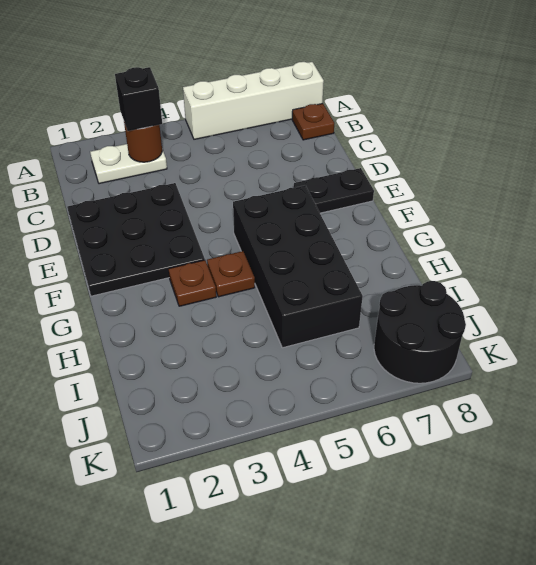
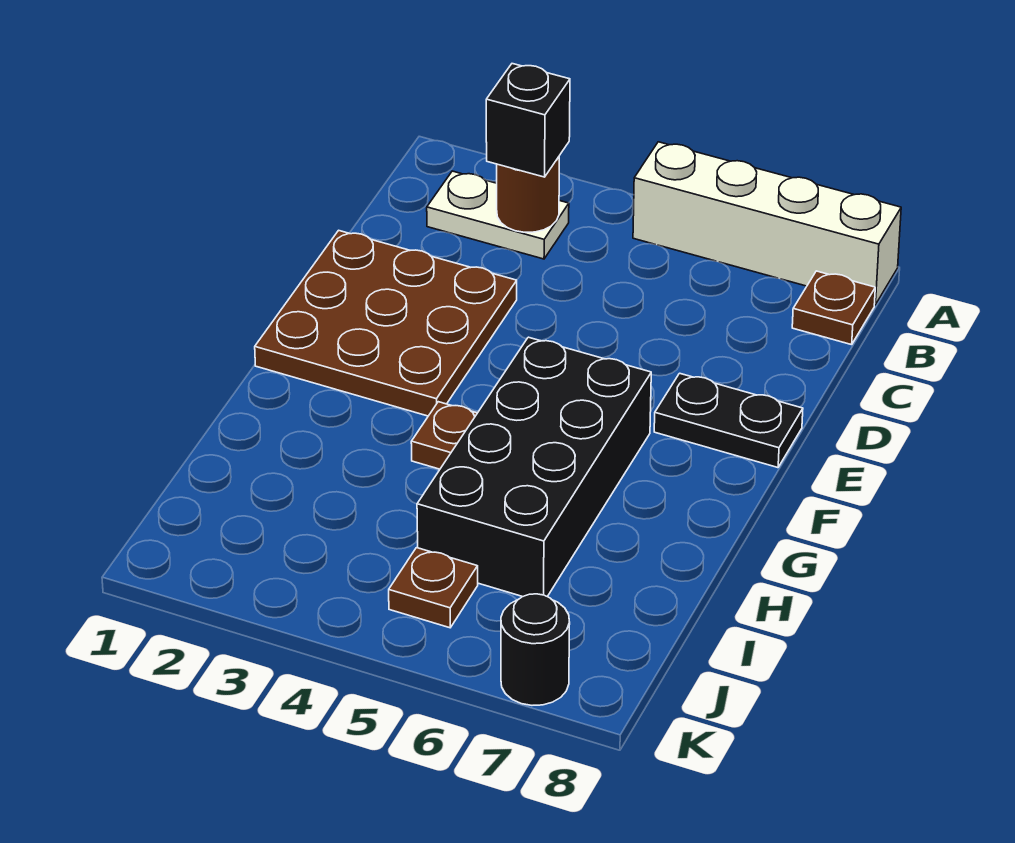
black plate D1:F3 level 1 -> brown plate D1:F3 level 1
brown plate G3 level 1 -> brown plate J5 level 1
black round brick J7:K8 level 1 -> black round brick K7 level 1

